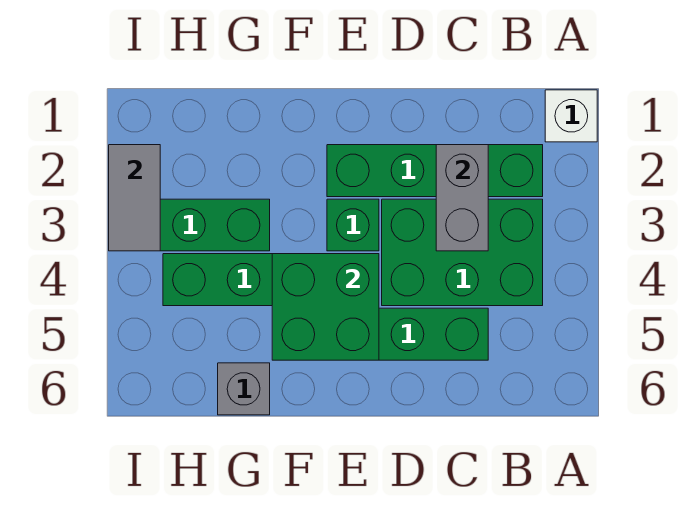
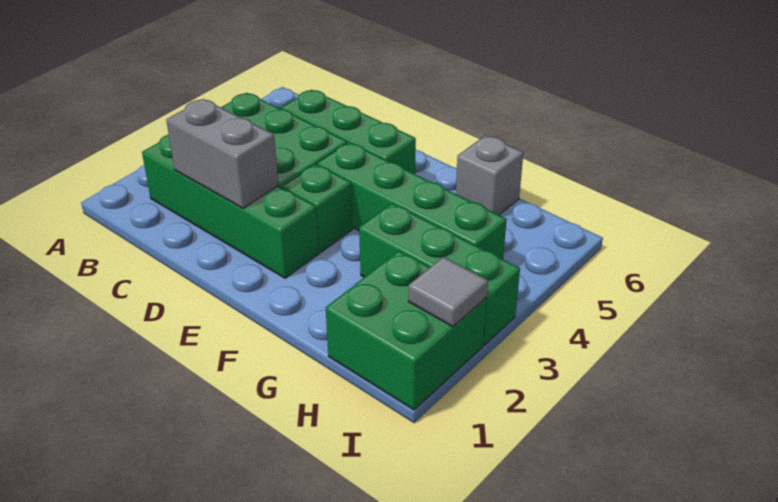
white brick A1 level 1 -> none
grey brick C2:C3 level 2 -> grey brick C2:D2 level 2
green brick E4:F5 level 2 -> green brick H1:I2 level 1
grey tile I2:I3 level 2 -> grey tile I2 level 2

